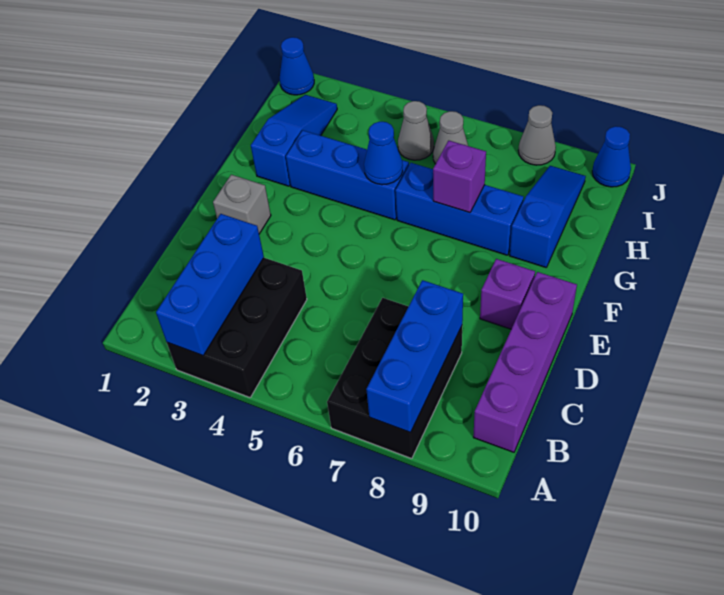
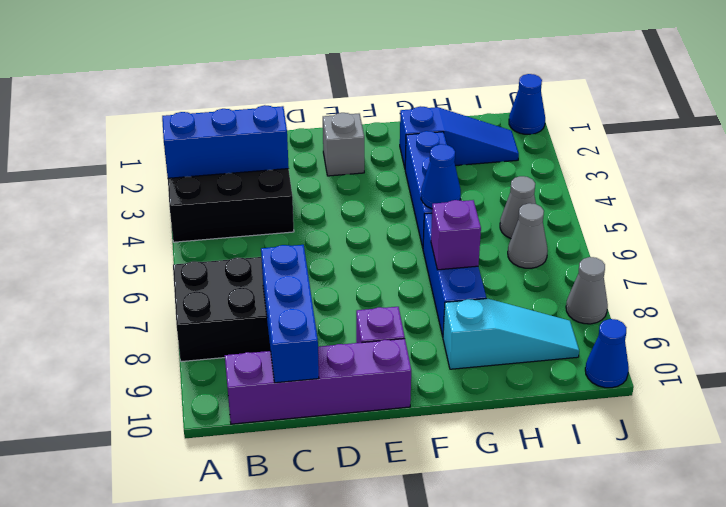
blue brick A8:C8 level 2 -> blue brick C8:C10 level 2
blue slope G9:I9 level 1 top G -> cyan slope G9:I9 level 1 top G

